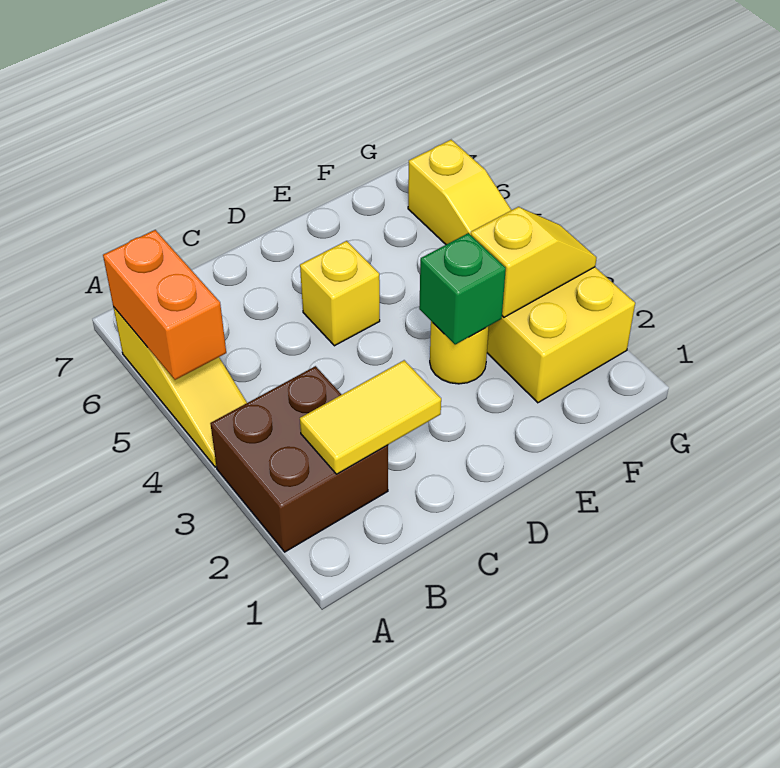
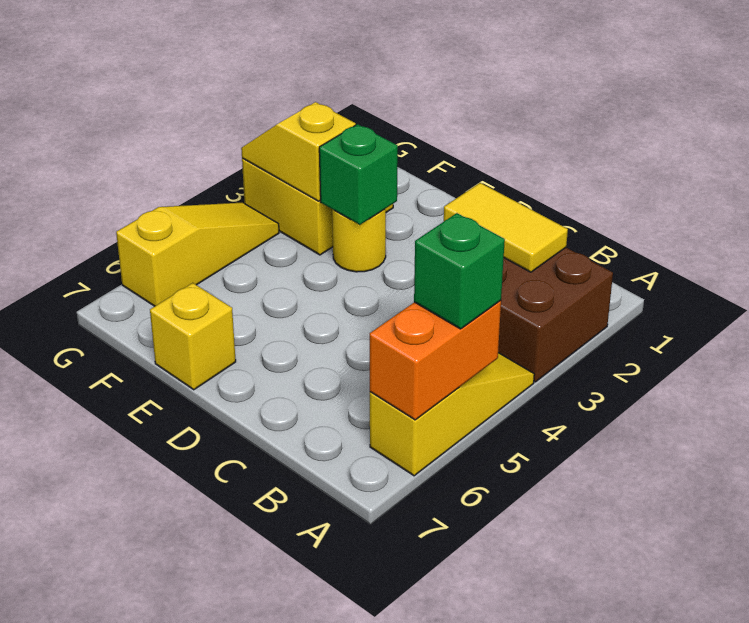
none -> green brick A5 level 3
yellow brick D5 level 1 -> yellow brick E7 level 1

